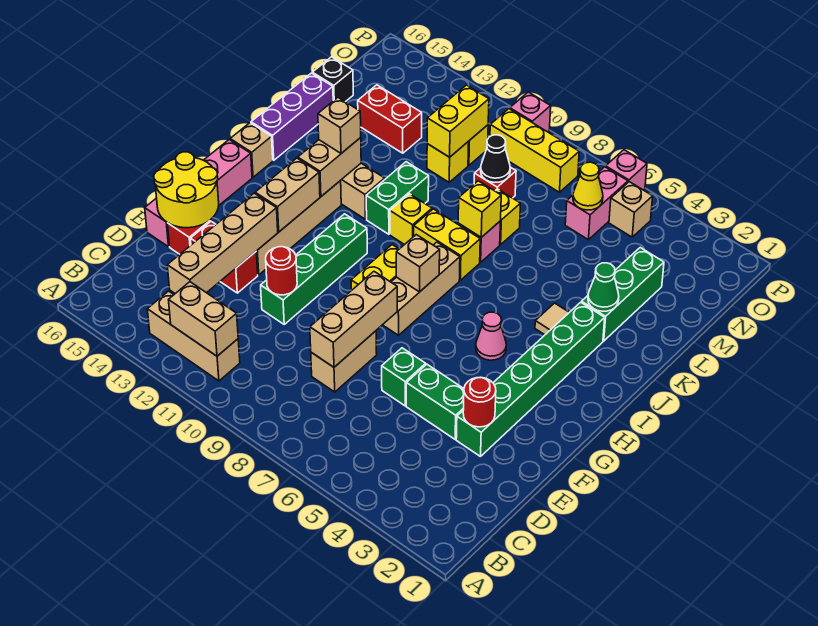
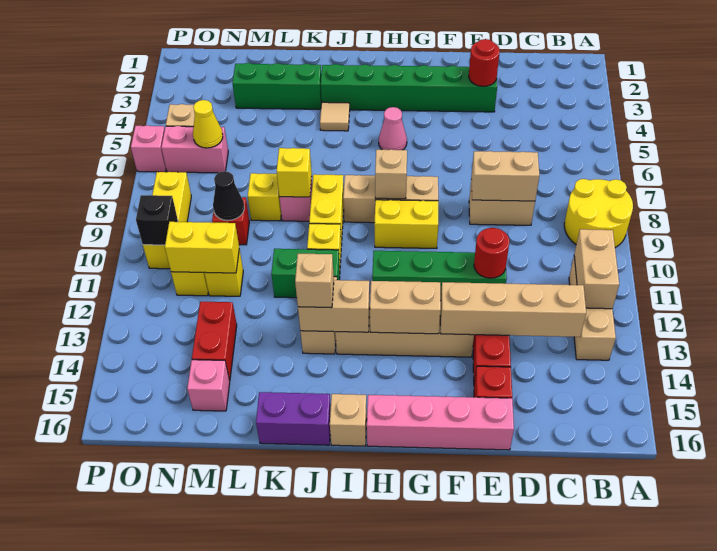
tan brick D8:F8 level 2 -> tan brick D8:E8 level 2
green brick E4:E5 level 1 -> none
green brick E6 level 1 -> none
yellow round brick E15:F16 level 2 -> yellow round brick A8:B9 level 1
purple brick J16:L16 level 1 -> purple brick J16:K16 level 1
green cone K3 level 2 -> none
black brick M16 level 1 -> black brick O10 level 2
pink brick P10 level 1 -> pink brick M15 level 1

